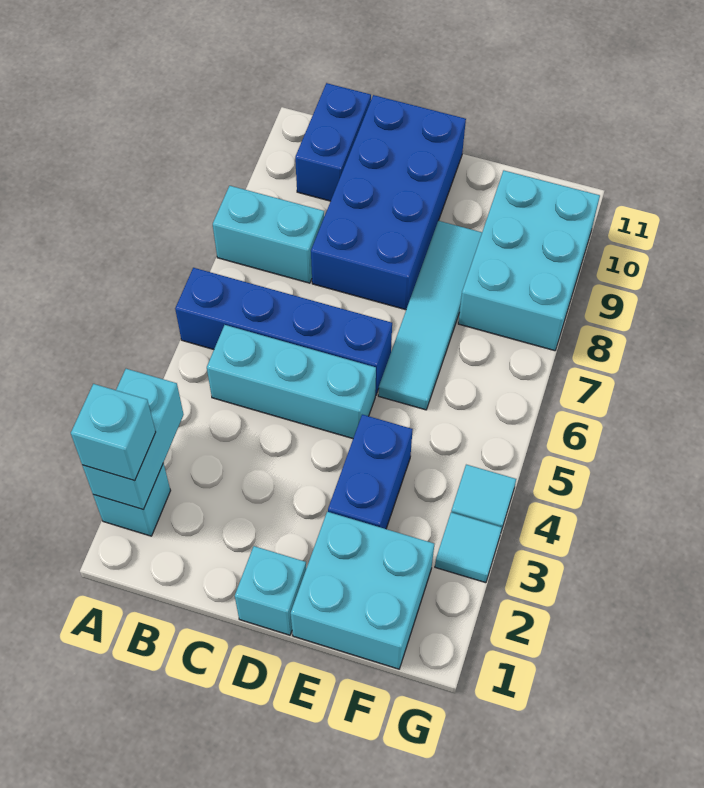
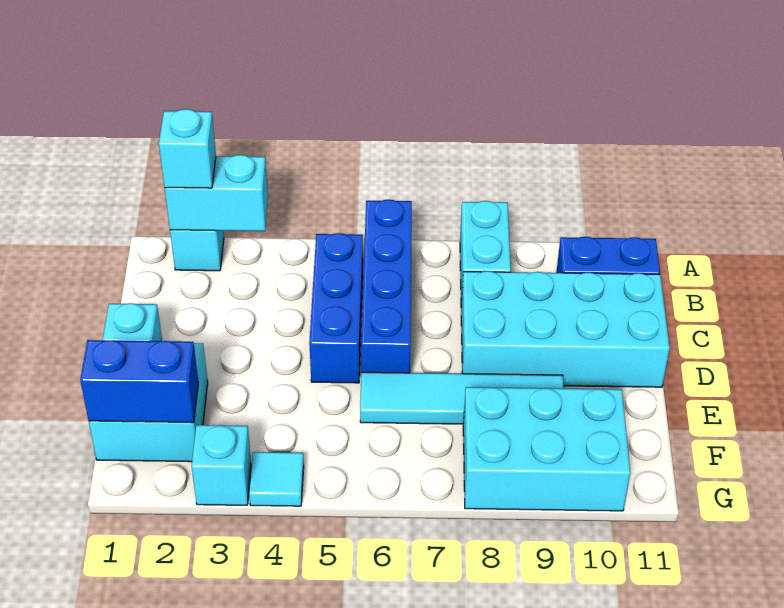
cyan brick B5:D5 level 1 -> blue brick B5:D5 level 1
blue brick C8:D11 level 1 -> cyan brick C8:D11 level 1
blue brick E3:E4 level 1 -> blue brick F1:F2 level 2
cyan tile G3 level 1 -> cyan brick G3 level 1

